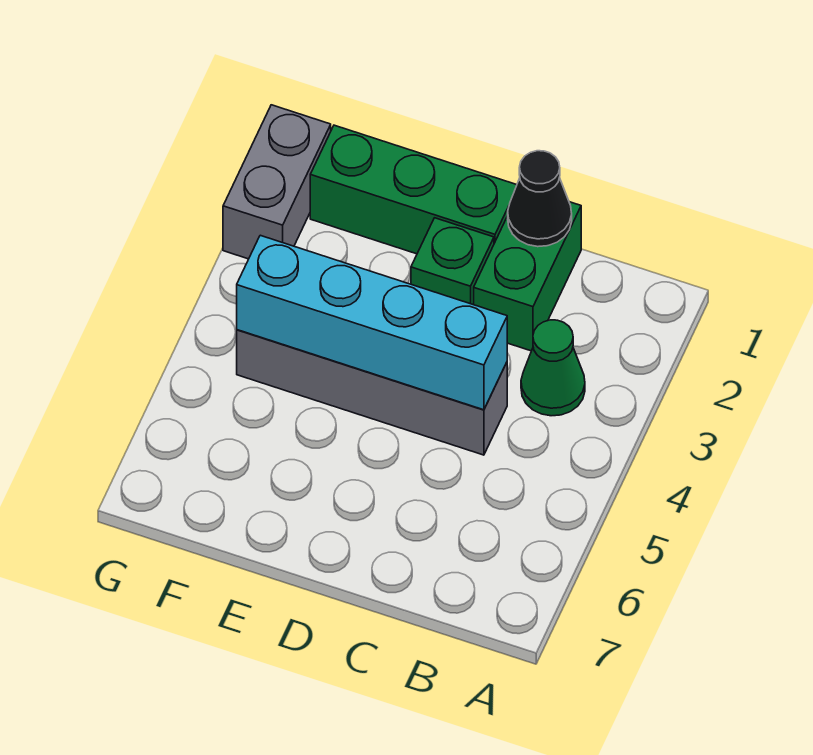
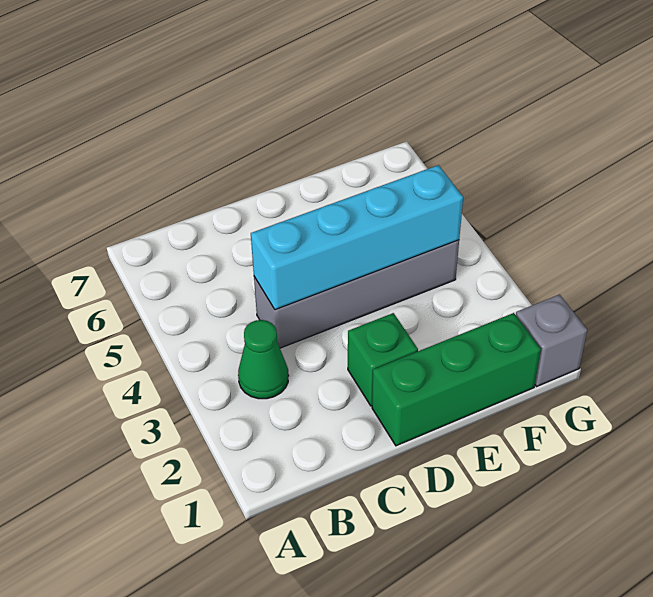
green brick C1:C2 level 1 -> none
black cone C1 level 2 -> none
grey brick G1:G2 level 1 -> grey brick G1 level 1

